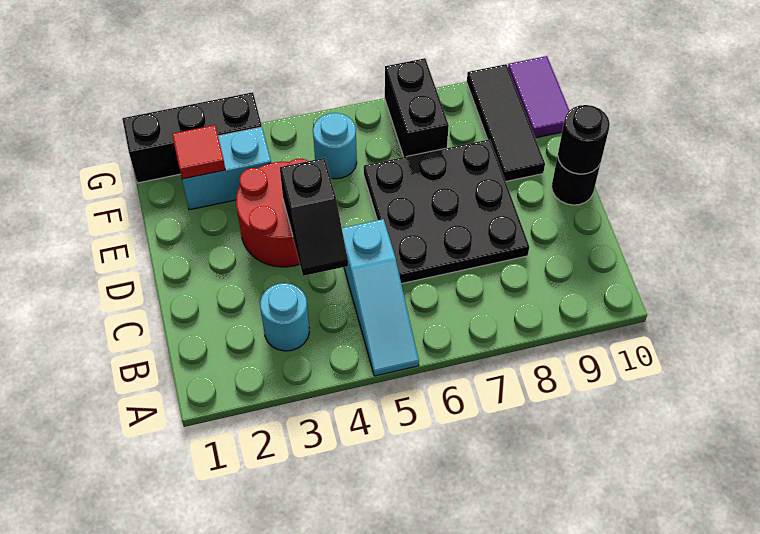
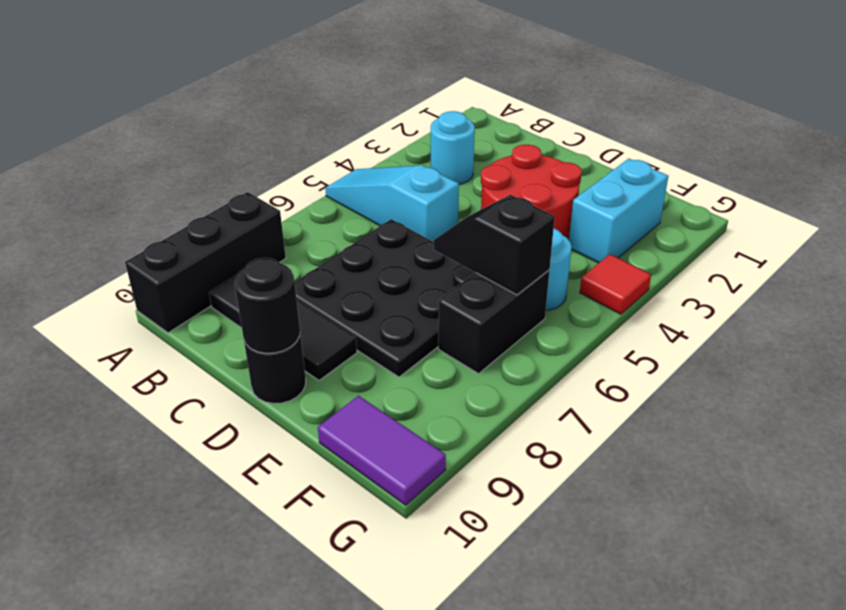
black slope C4:D4 level 2 top D -> black slope E6:F6 level 2 top F
black tile E9:G9 level 1 -> black tile B9:D9 level 1
red tile F2 level 2 -> red tile G4 level 1
black brick F7:G7 level 1 -> black brick F6:F7 level 1
black brick G1:G3 level 1 -> black brick A8:A10 level 1

